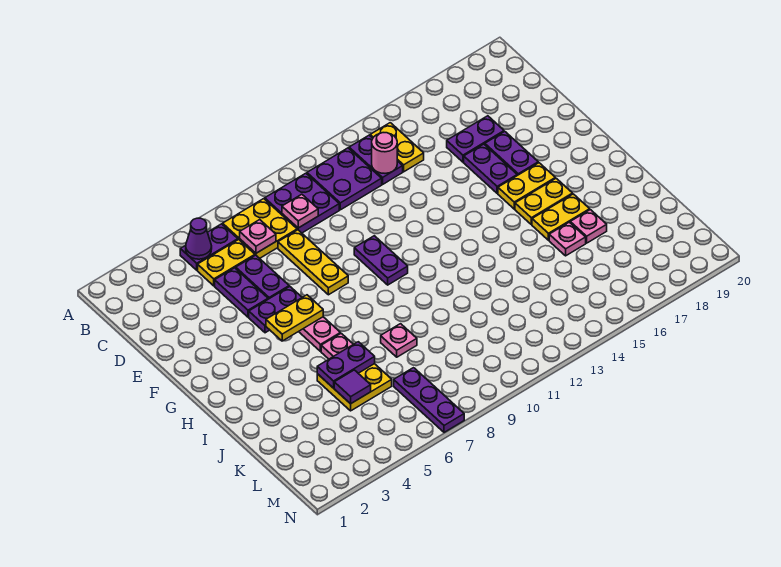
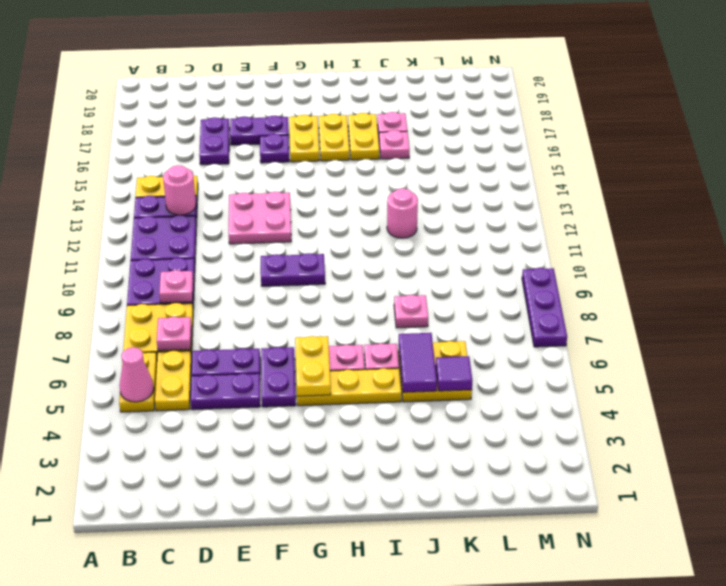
purple plate B5:B6 level 1 -> yellow plate B5:B6 level 1
purple cone B5 level 2 -> pink cone B5 level 2
yellow plate D8:F8 level 1 -> yellow plate G5:I5 level 1
none -> pink plate E12:F13 level 1
purple plate E16:F16 level 1 -> purple plate F16 level 1
purple plate J5:J6 level 2 -> purple tile J5:J6 level 2
none -> pink round brick J12 level 1
purple plate L7:N7 level 1 -> purple plate N7:N9 level 1

